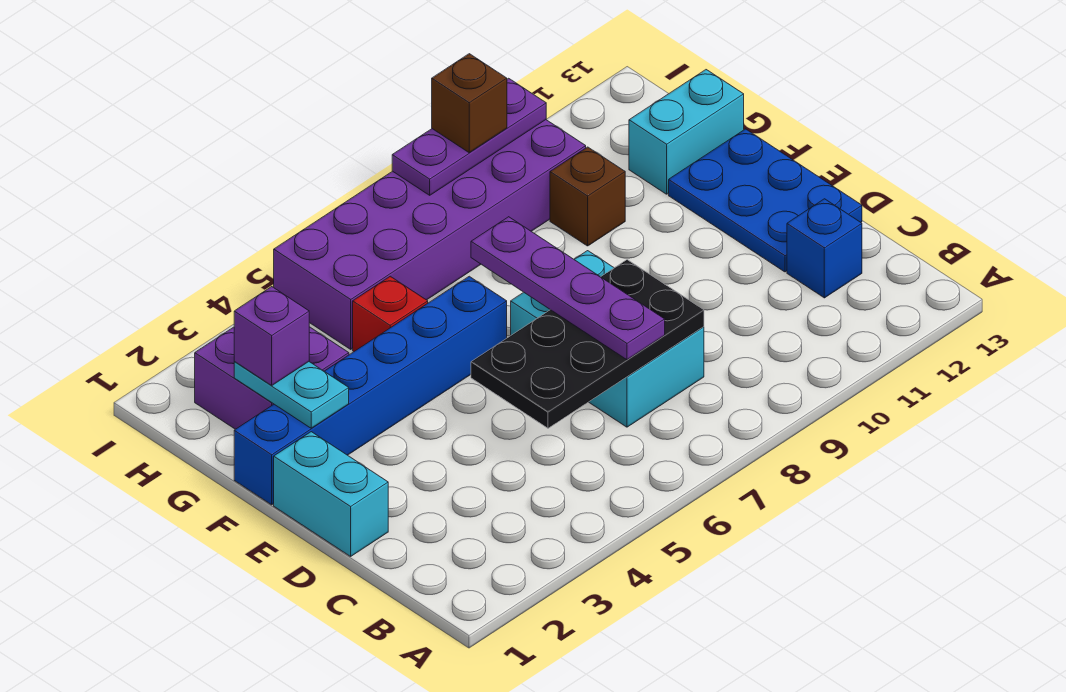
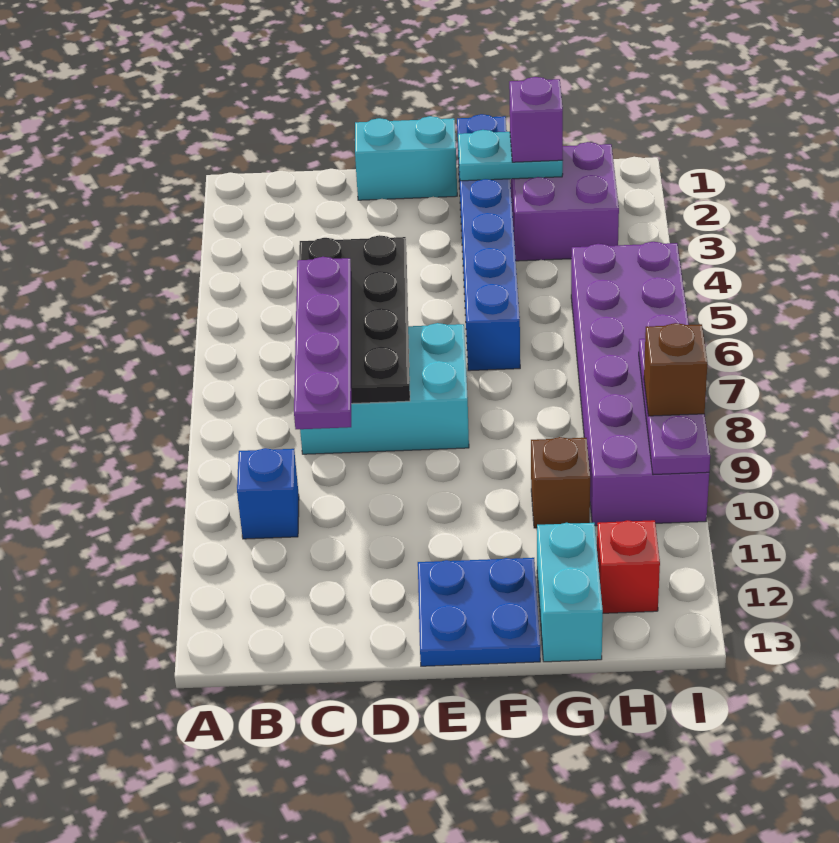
purple plate C7:F7 level 3 -> purple plate C6:C9 level 3
blue brick C12 level 1 -> blue brick B10 level 1
blue plate D12:F13 level 1 -> blue plate E12:F13 level 1
red brick G5 level 1 -> red brick H12 level 1

